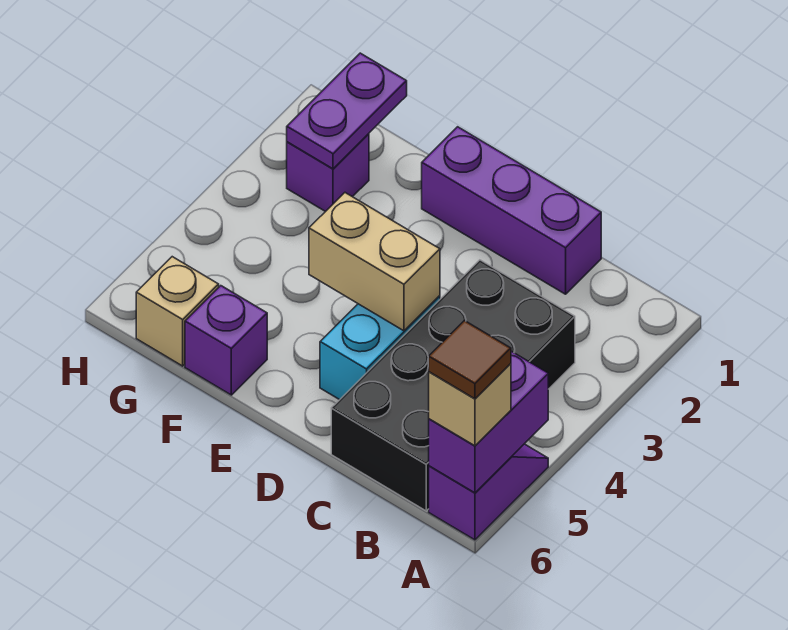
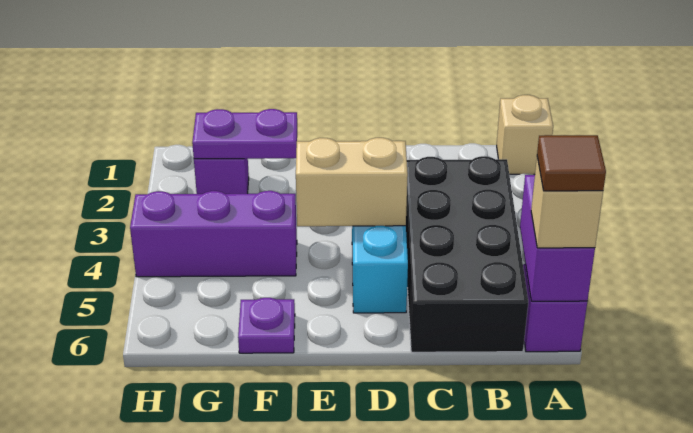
purple brick C1:E1 level 1 -> purple brick F4:H4 level 1
purple brick F6 level 1 -> purple plate F6 level 1
purple plate G1:G2 level 2 -> purple plate F2:G2 level 2
tan brick G6 level 1 -> tan brick A1 level 1

